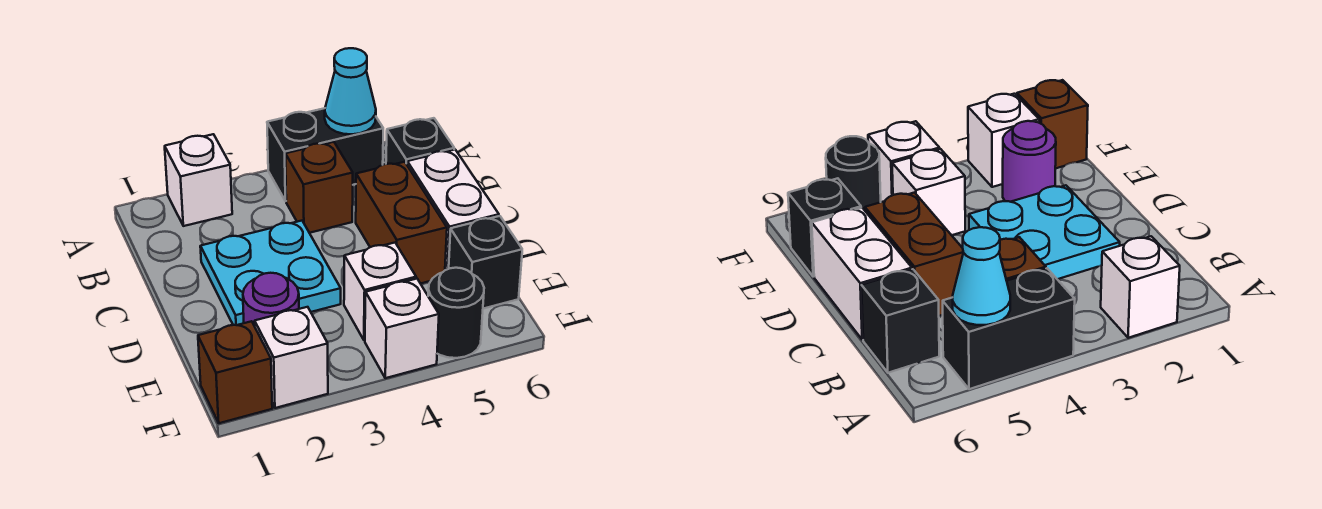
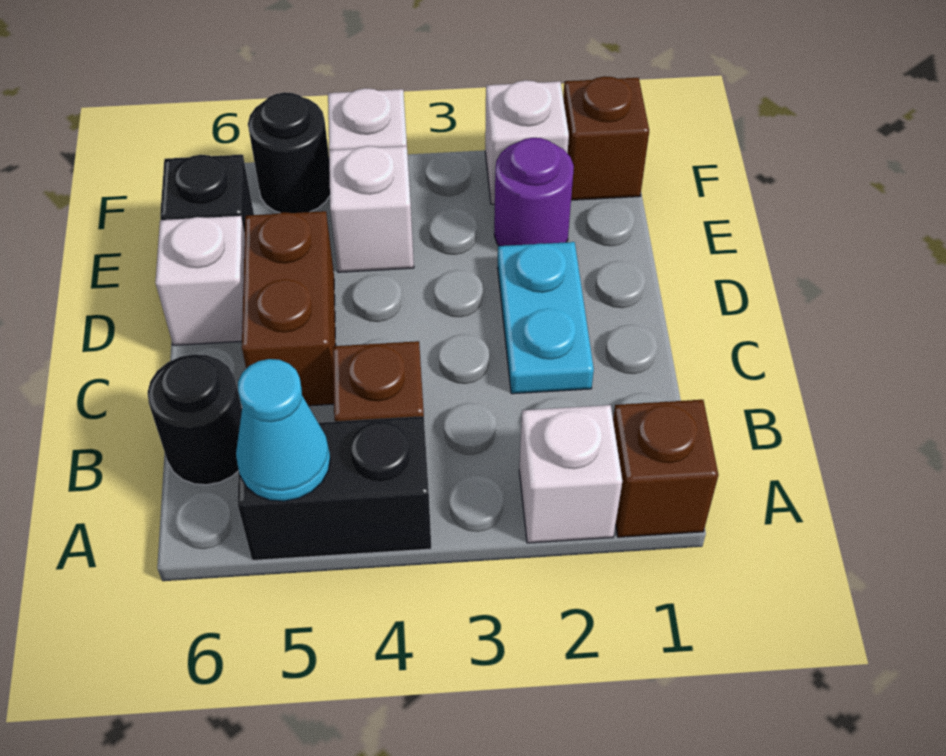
none -> brown brick A1 level 1
black brick B6 level 1 -> black round brick B6 level 1
cyan plate C2:D3 level 1 -> cyan plate C2:D2 level 1
white brick C6:D6 level 1 -> white brick D6 level 1

